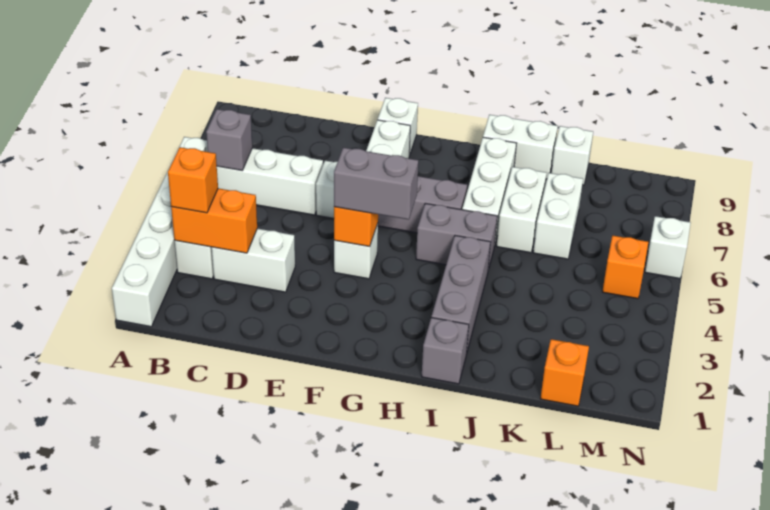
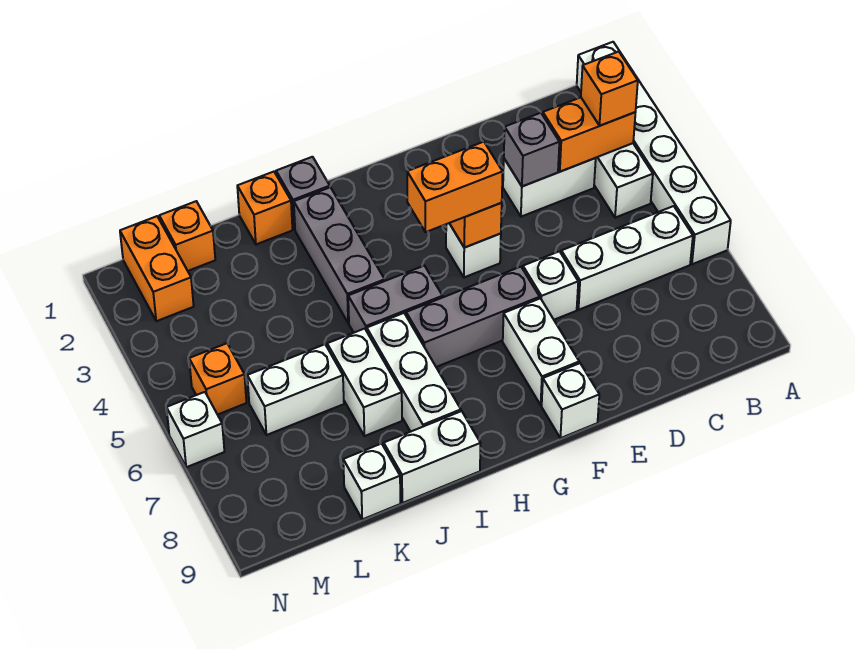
grey brick B6 level 2 -> grey brick D3 level 2
grey brick F4:G4 level 3 -> orange brick F4:G4 level 3
none -> orange brick J1 level 1
white brick K6:K7 level 1 -> white brick K6:L6 level 1
none -> orange brick M1:M2 level 1

